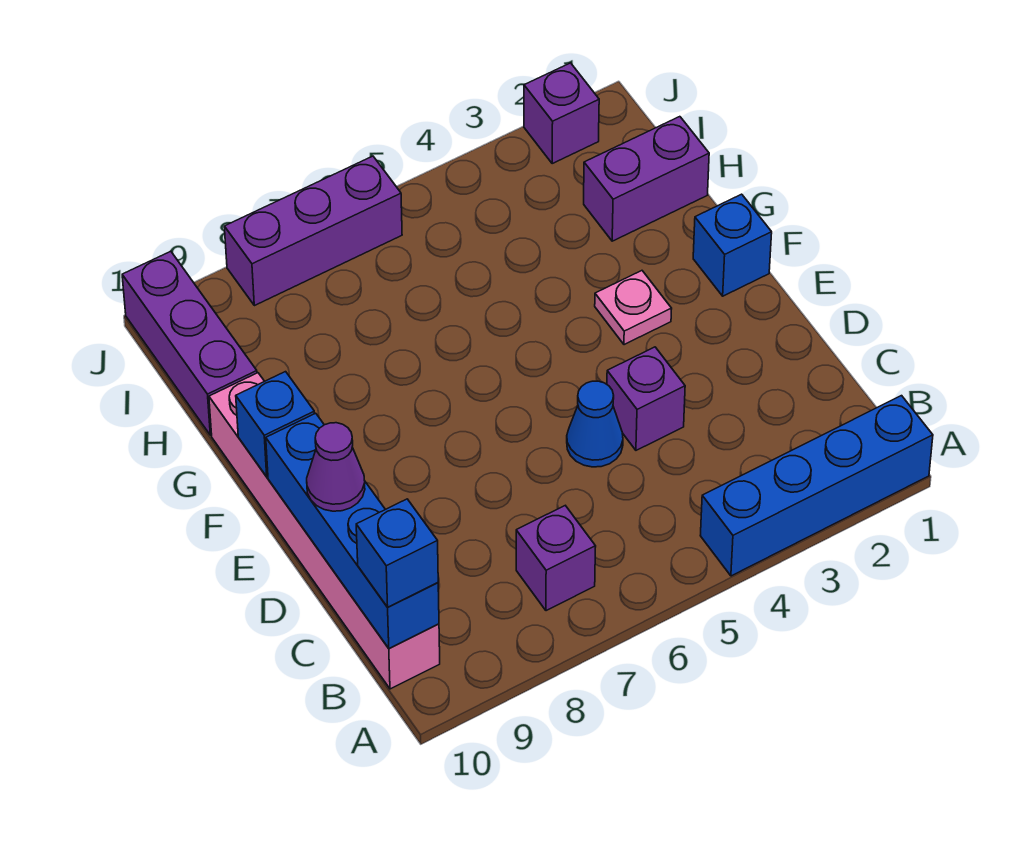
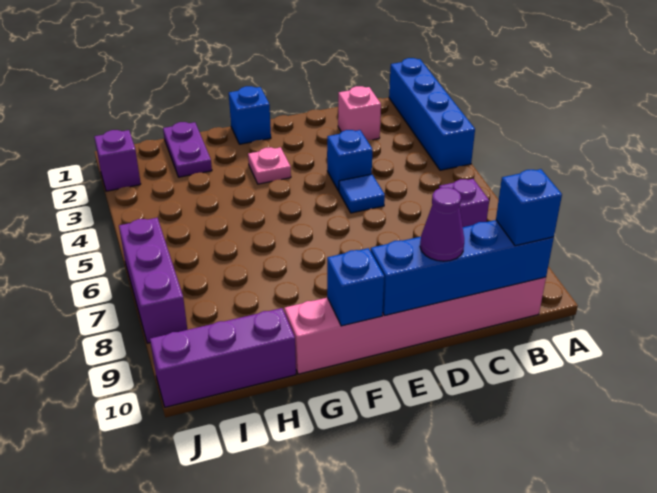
none -> pink brick C2 level 1
purple brick D4 level 1 -> blue brick D4 level 1
blue cone D5 level 1 -> blue tile D5 level 1
purple brick H1:H2 level 1 -> purple plate H1:H2 level 1

